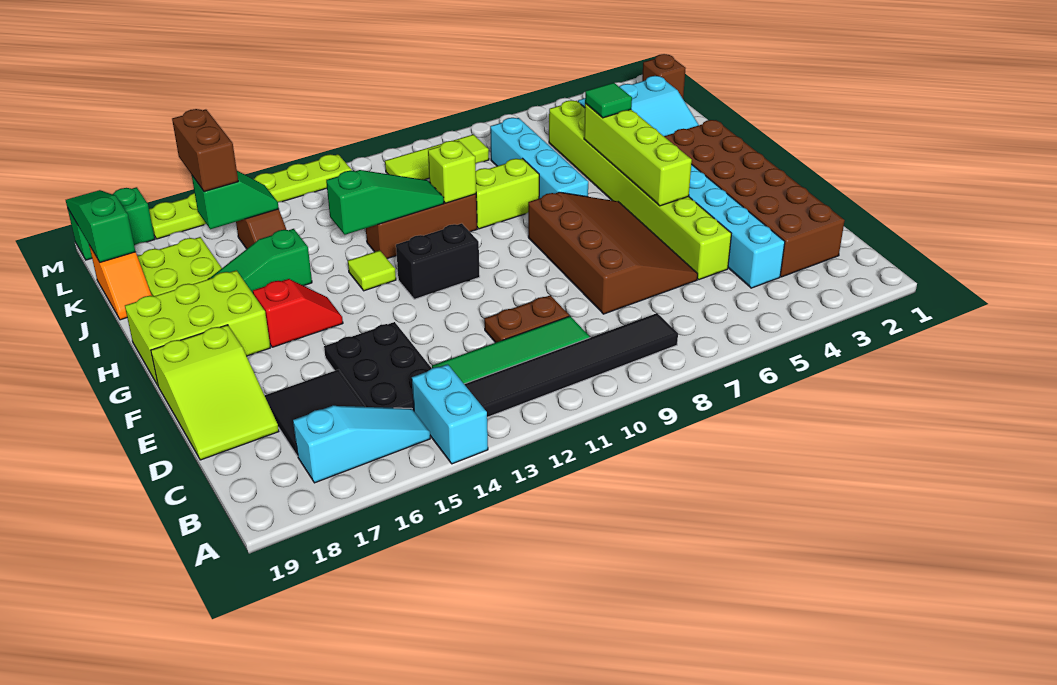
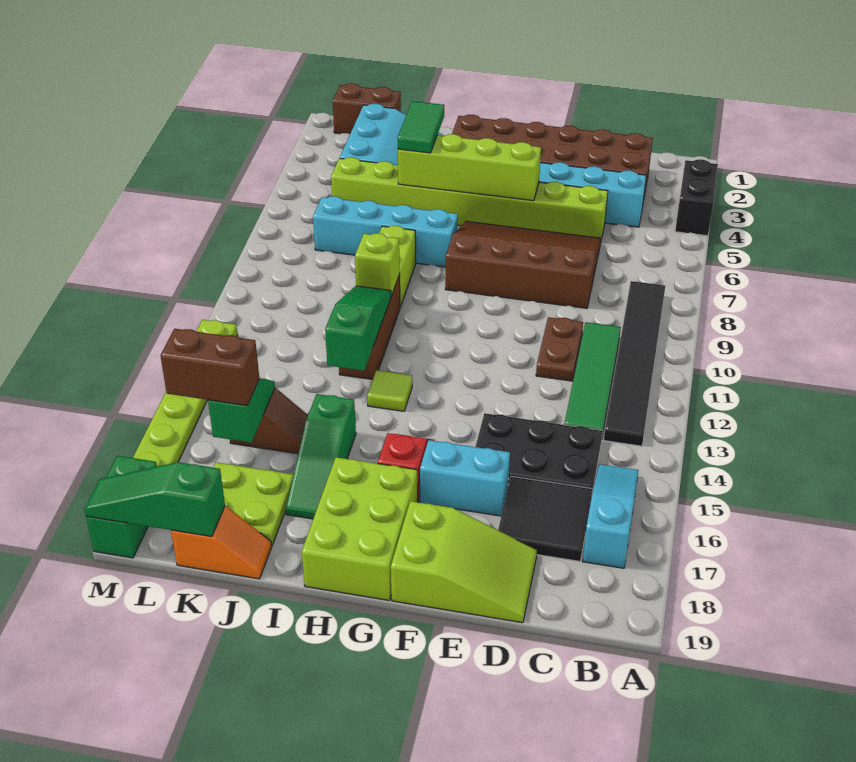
cyan brick A14:B14 level 1 -> cyan brick E16:F16 level 1
black brick G11:G12 level 1 -> black brick A3:A4 level 1
green tile I5 level 3 -> green tile I4:I5 level 3
brown brick L1 level 1 -> brown brick K1:L1 level 1
lime tile L8:L10 level 1 -> none

